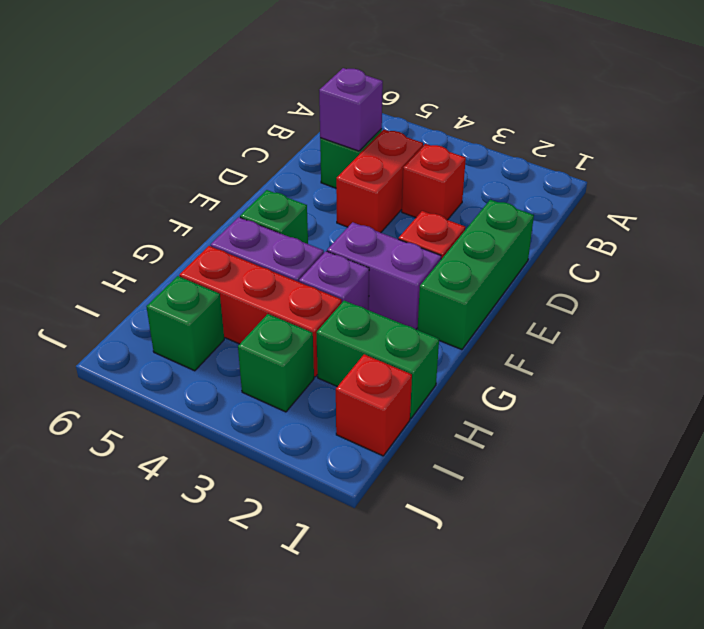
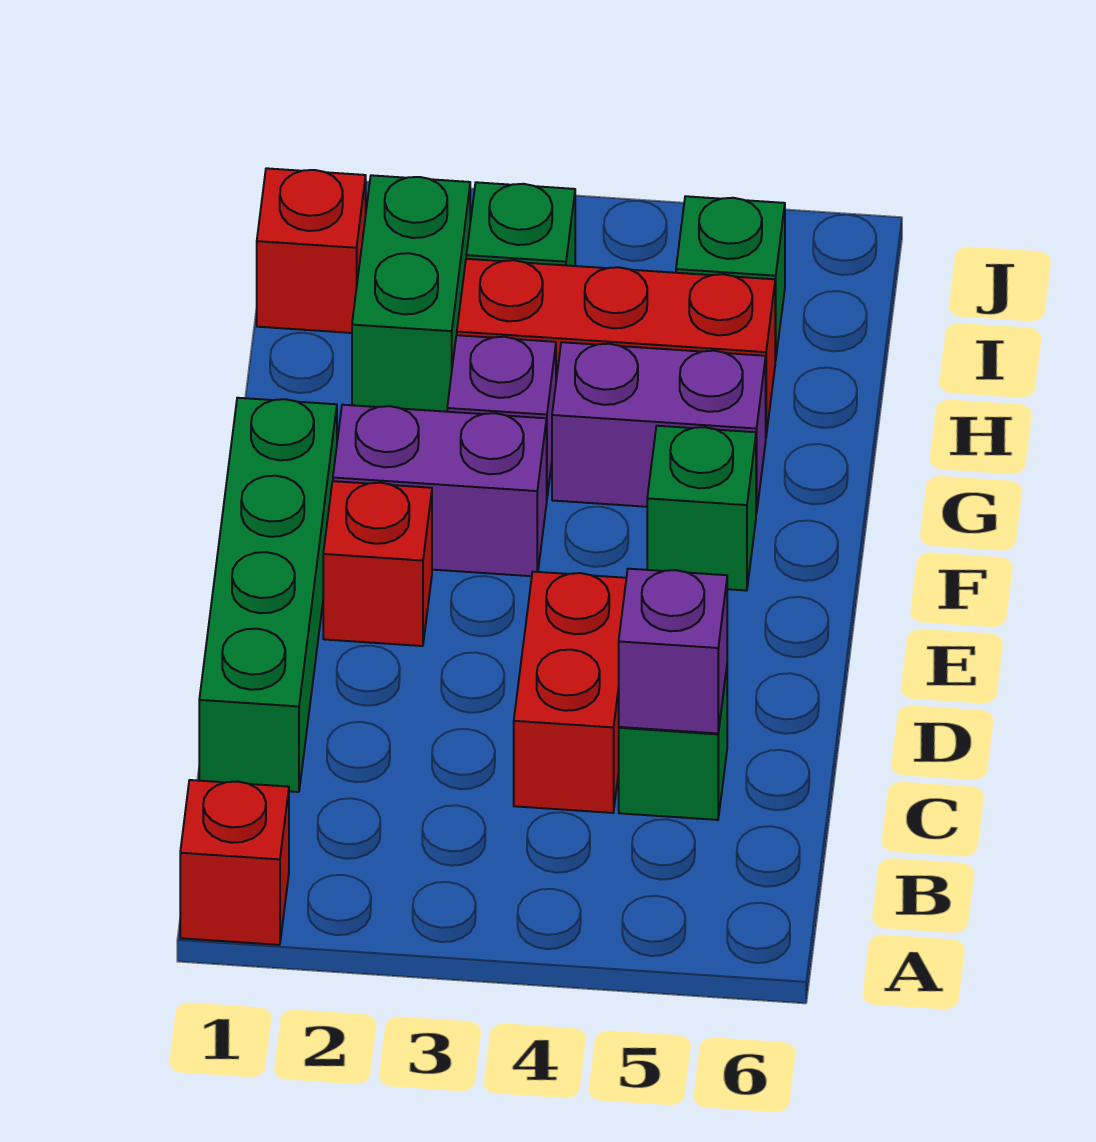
red brick C3 level 1 -> red brick A1 level 1
green brick D1:F1 level 1 -> green brick C1:F1 level 1
green brick H1:H2 level 1 -> green brick H2:I2 level 1

